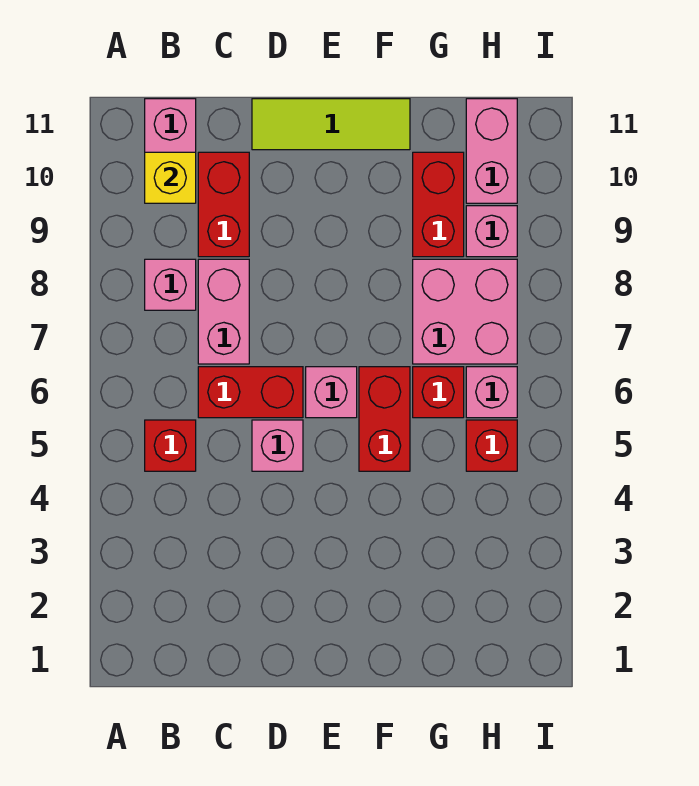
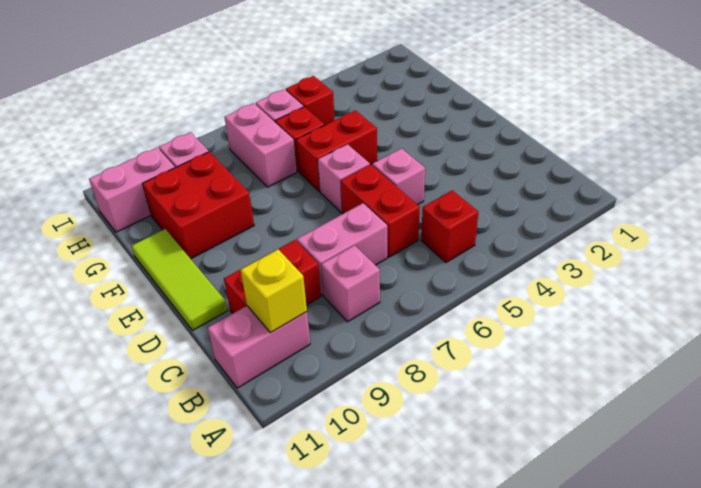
pink brick G7:H8 level 1 -> pink brick G7:H7 level 1
red brick G9:G10 level 1 -> red brick F9:G10 level 1

